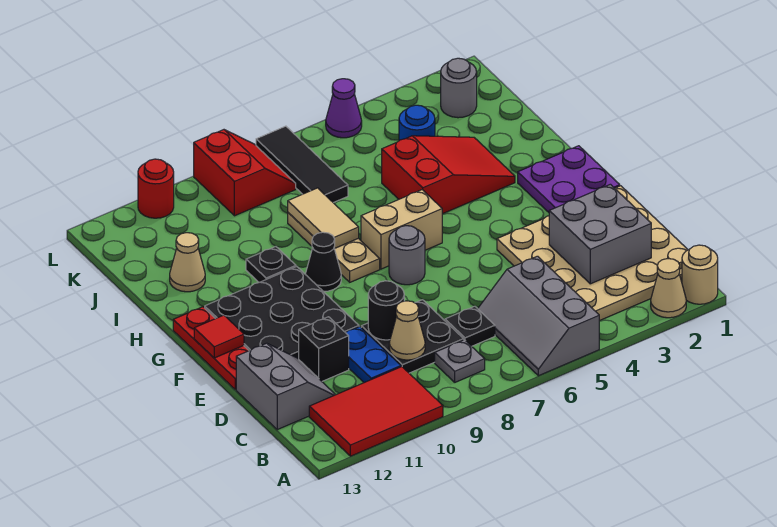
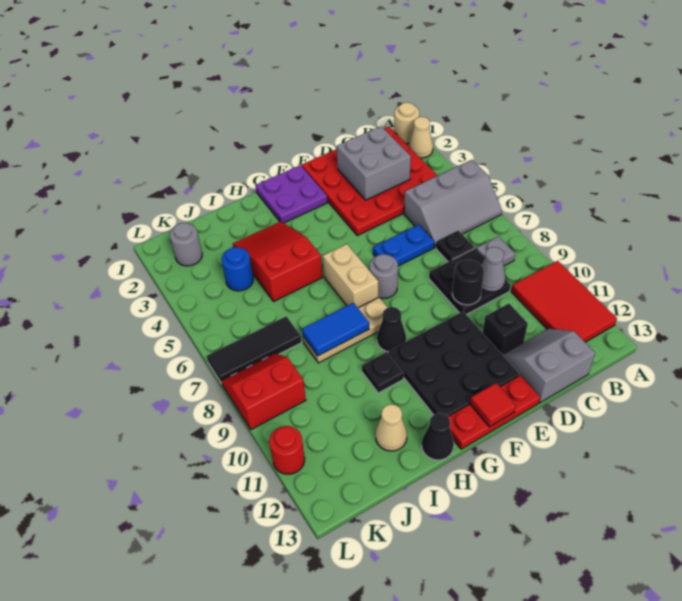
tan plate B1:E4 level 1 -> red plate B1:E4 level 1
tan cone C9 level 2 -> grey cone C9 level 2
blue plate C10:D10 level 1 -> blue plate D6:E6 level 1
tan tile H8:I8 level 2 -> blue tile H8:I8 level 2
none -> black cone H13 level 1
purple cone L5 level 1 -> none

